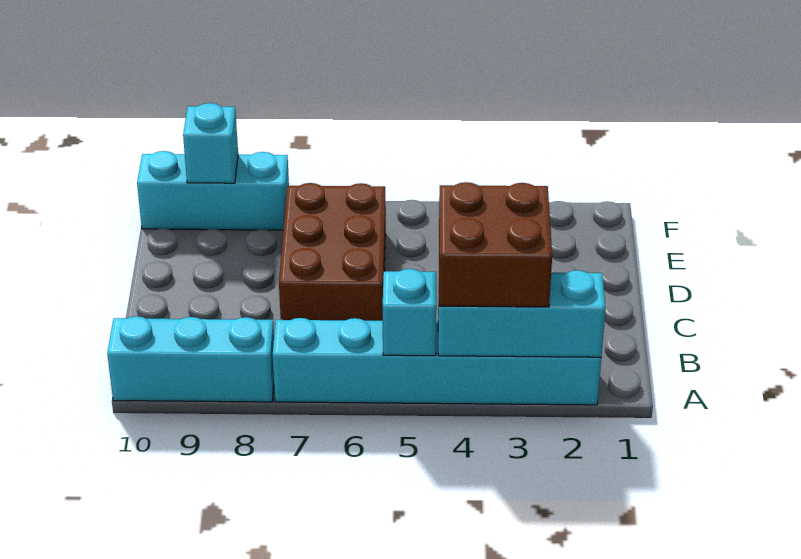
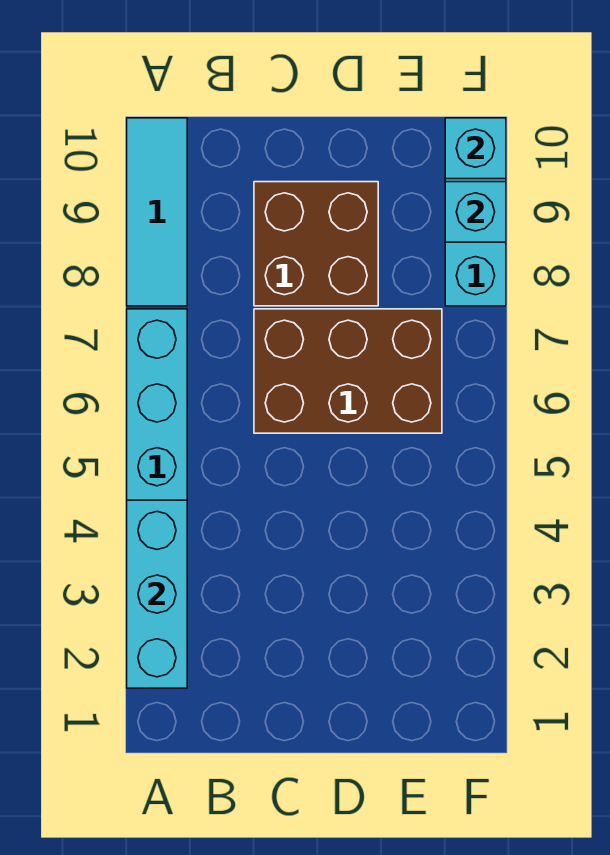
brown brick A3:B4 level 3 -> brown brick C8:D9 level 1
cyan brick A5 level 2 -> cyan brick F10 level 2
cyan brick A8:A10 level 1 -> cyan tile A8:A10 level 1

